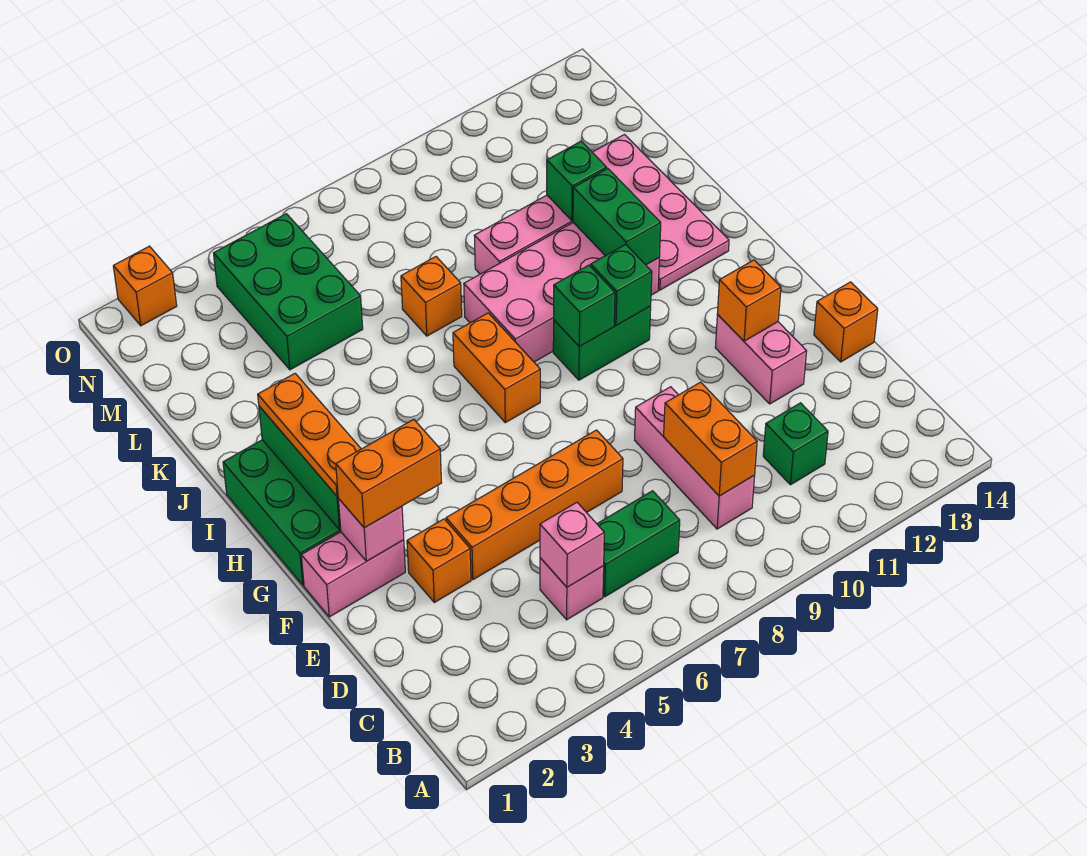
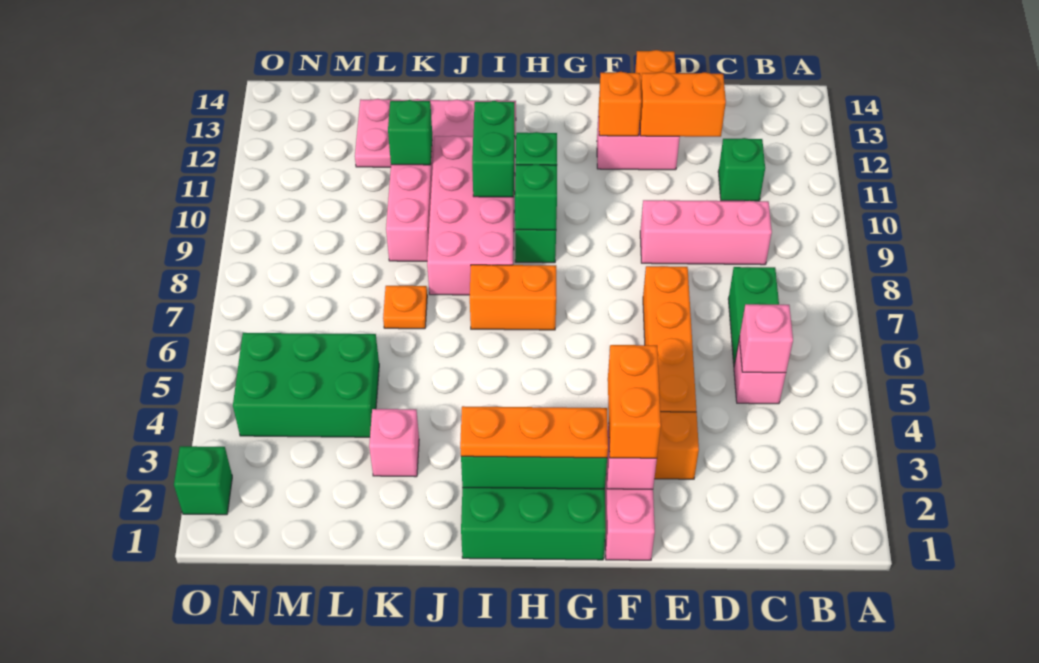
orange brick C9:D9 level 2 -> orange brick D12:E12 level 2
green brick I11:J11 level 2 -> green brick I10:I11 level 2
none -> pink brick K3 level 1
orange brick K7 level 1 -> orange plate K7 level 1
orange brick O2 level 1 -> green brick O2 level 1

